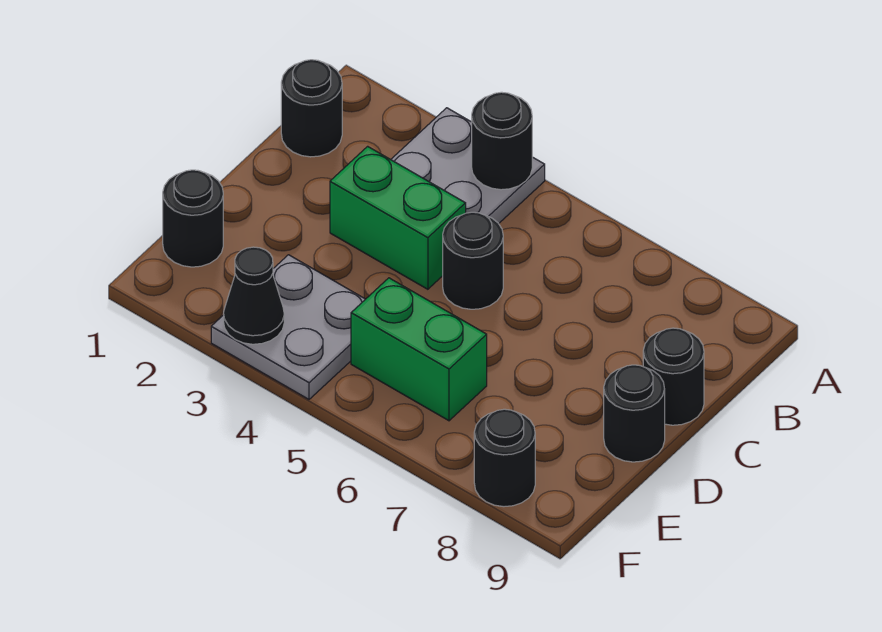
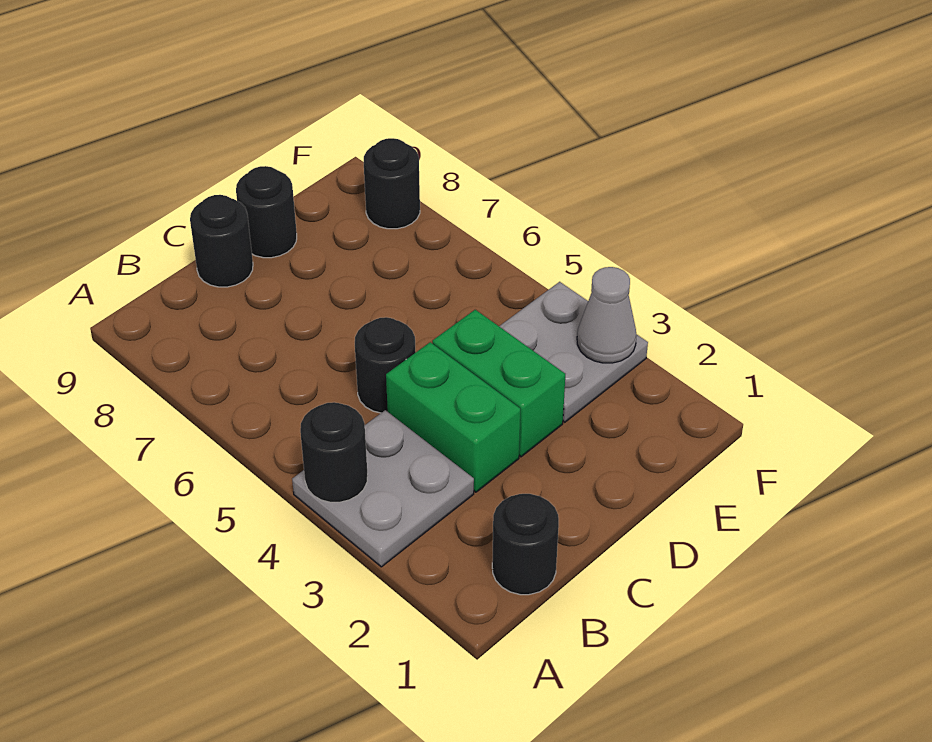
black round brick E1 level 1 -> none
green brick E5:E6 level 1 -> green brick D3:D4 level 1
black cone F3 level 2 -> grey cone F3 level 2

